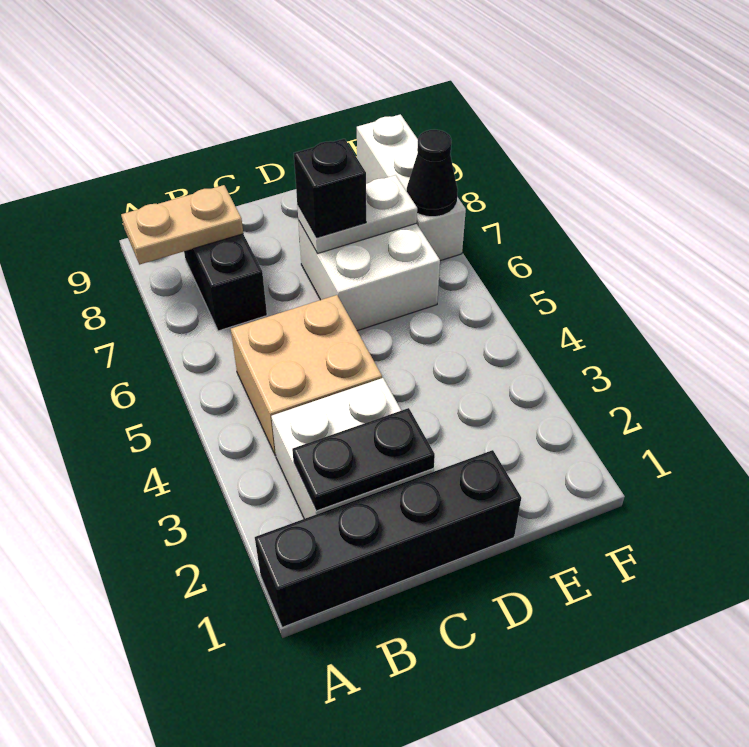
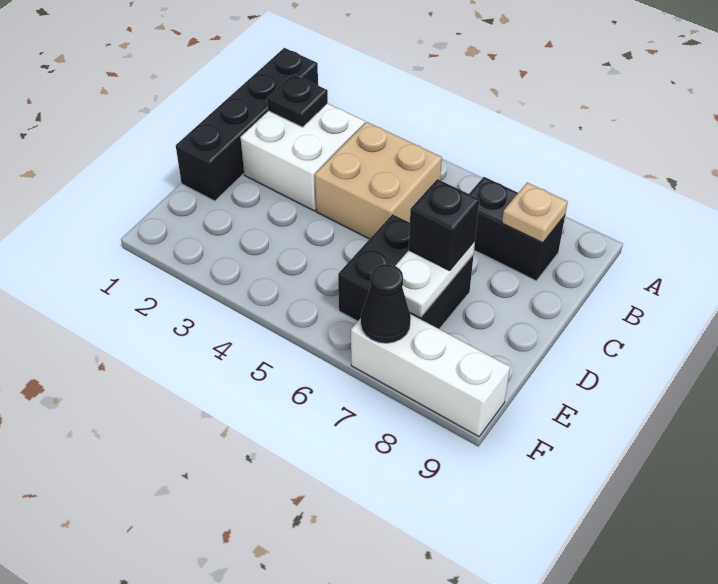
tan plate A8:B8 level 2 -> tan plate B8 level 2
black plate B2:C2 level 2 -> black plate B2 level 2
white brick D6:E7 level 1 -> black brick D6:E7 level 1

